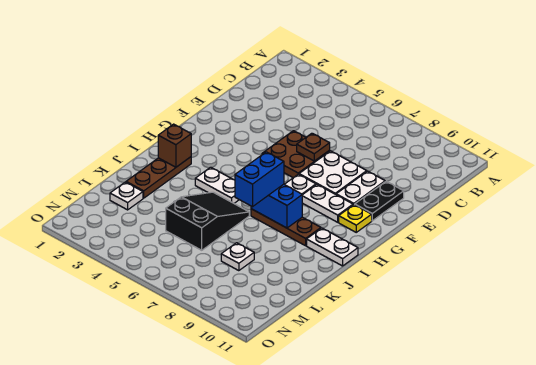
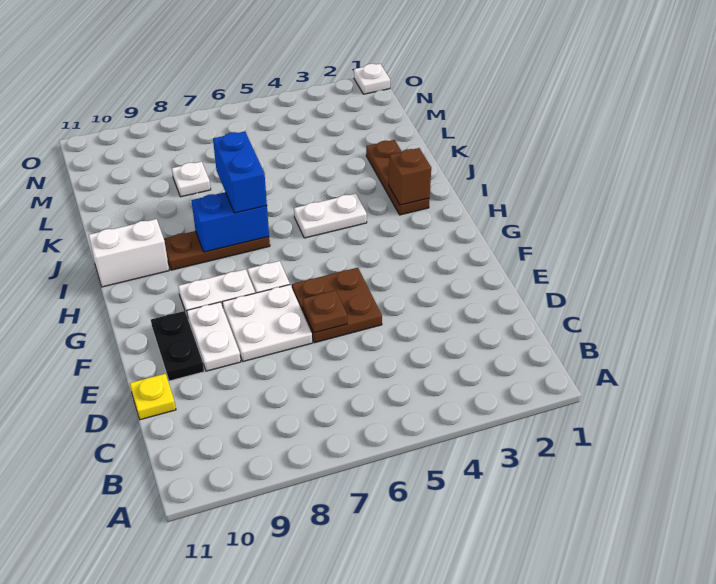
yellow plate G10 level 1 -> yellow plate D11 level 1
white plate I10:I11 level 1 -> white brick I10:I11 level 1
black slope J5:L6 level 1 top L -> none
white plate L2 level 1 -> white plate O1 level 1

